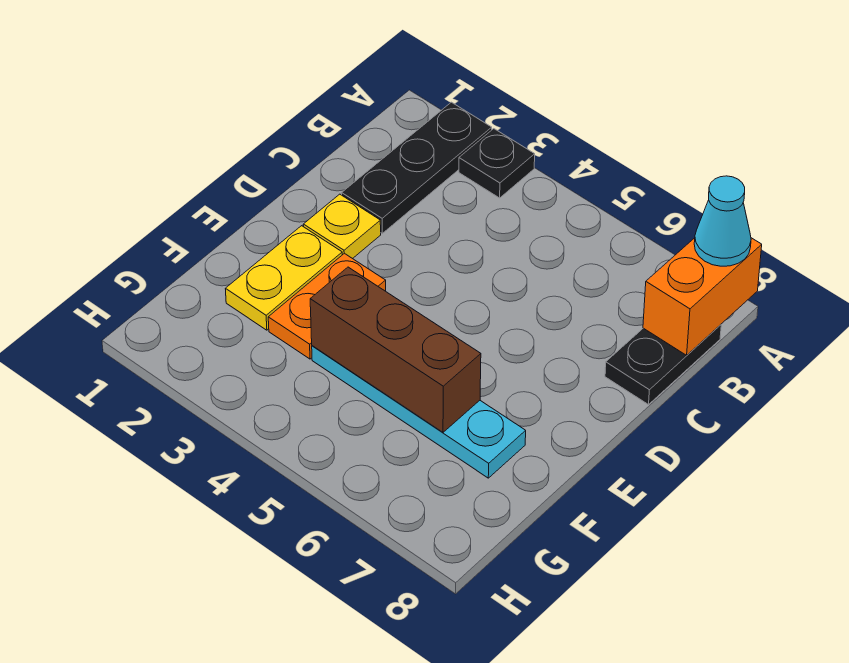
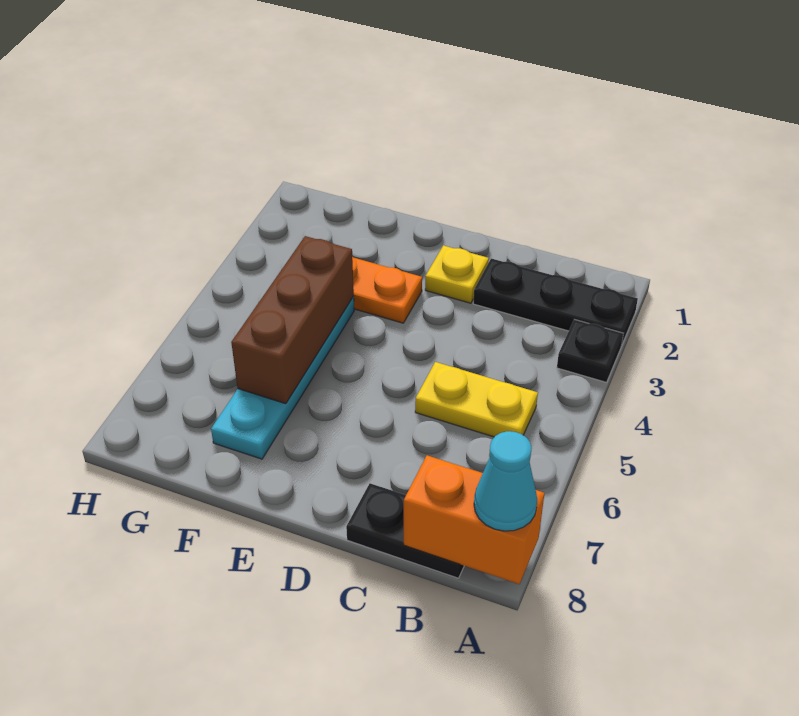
yellow plate E2:F2 level 1 -> yellow plate B5:C5 level 1

